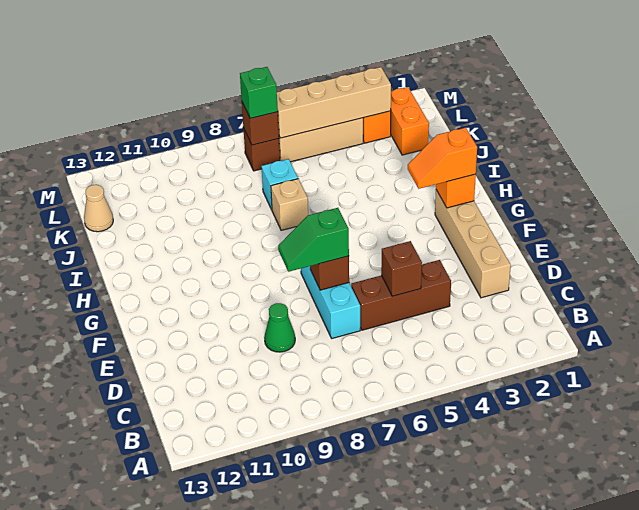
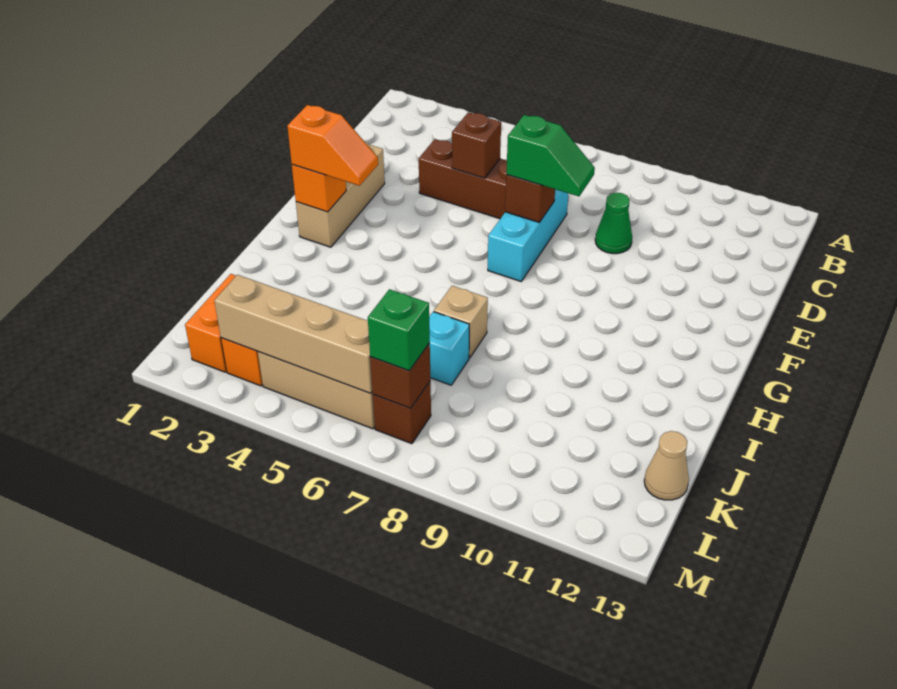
tan brick D2:G2 level 1 -> tan brick E2:G2 level 1

